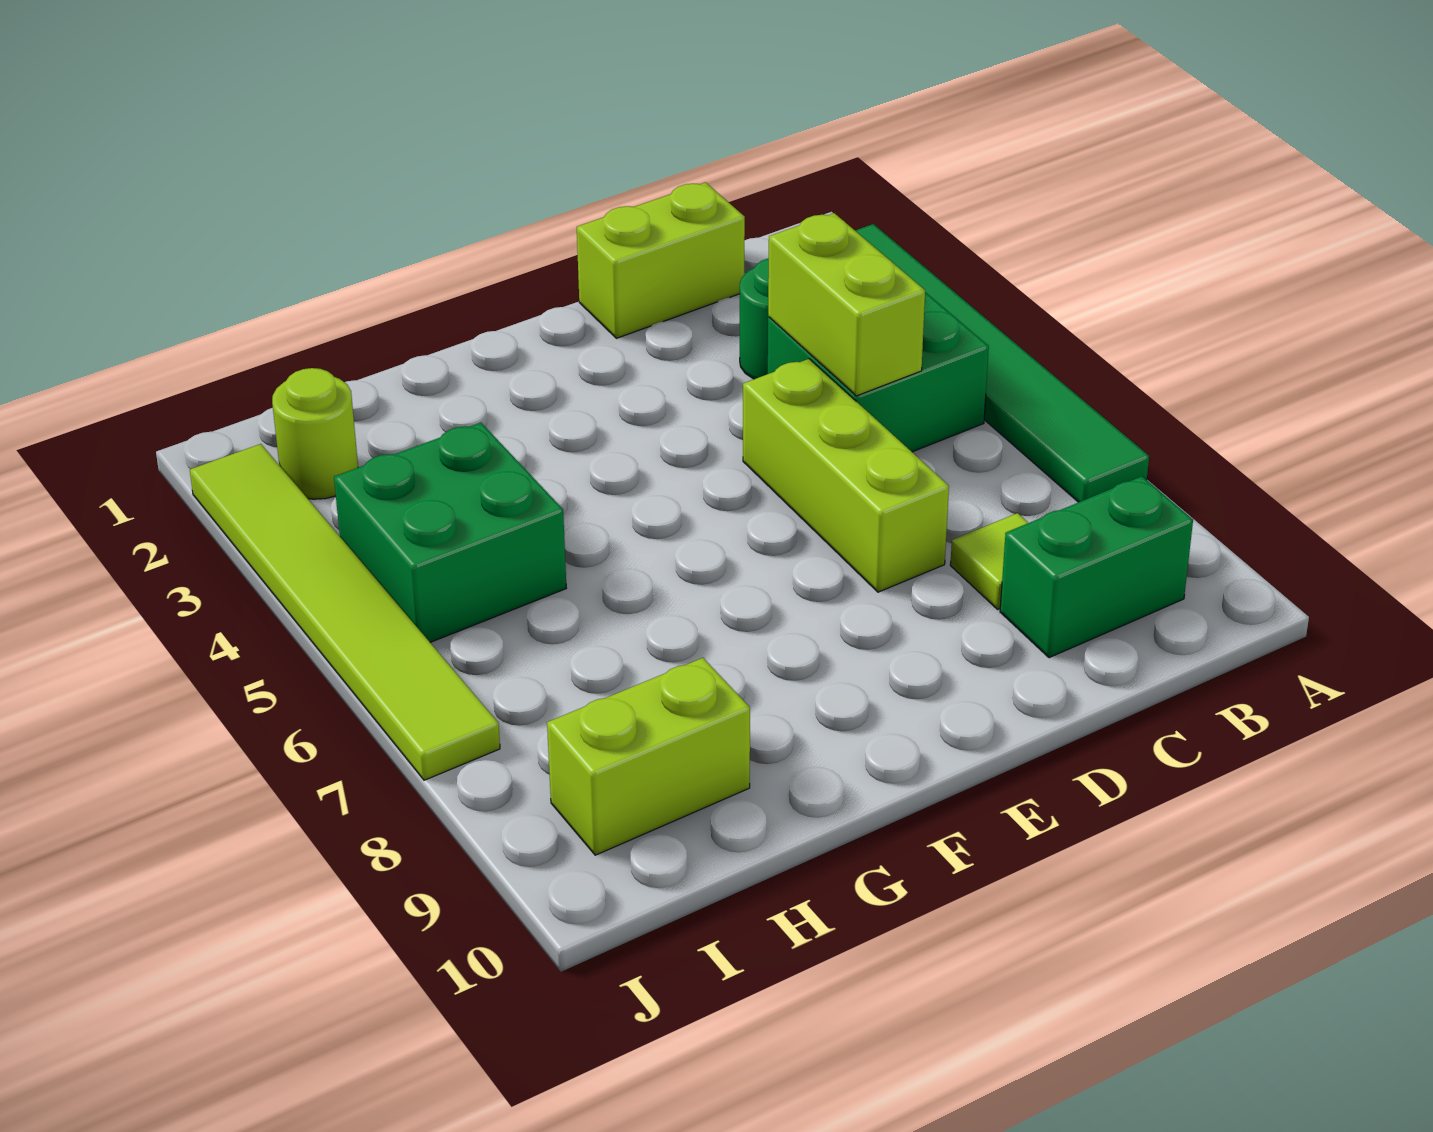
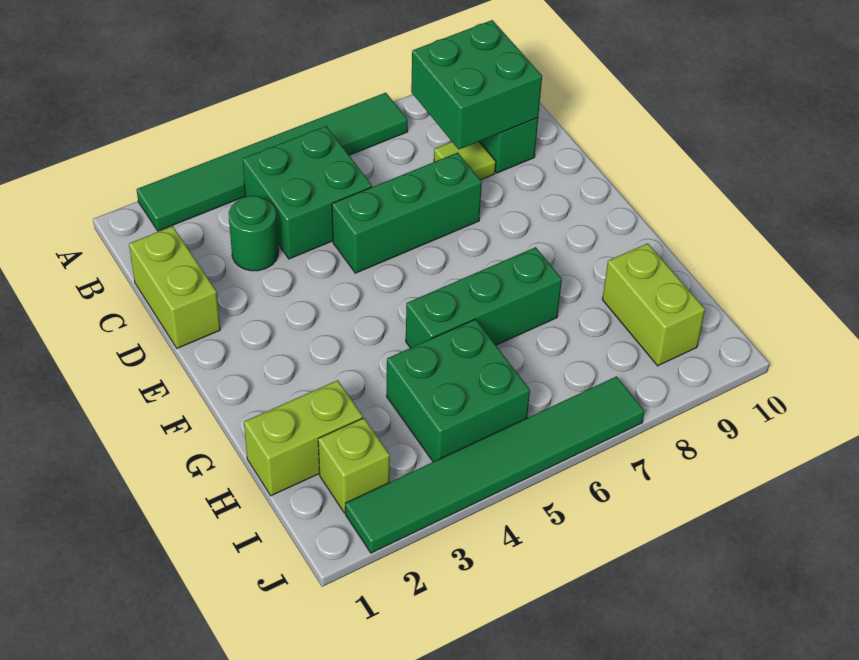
none -> green brick B8:C9 level 2
lime brick C4:C5 level 2 -> lime brick H1:H2 level 1
lime brick D5:D7 level 1 -> green brick D5:D7 level 1
none -> green brick G5:G7 level 1
lime round brick I2 level 1 -> lime brick I2 level 1
lime tile J2:J7 level 1 -> green tile J2:J7 level 1

